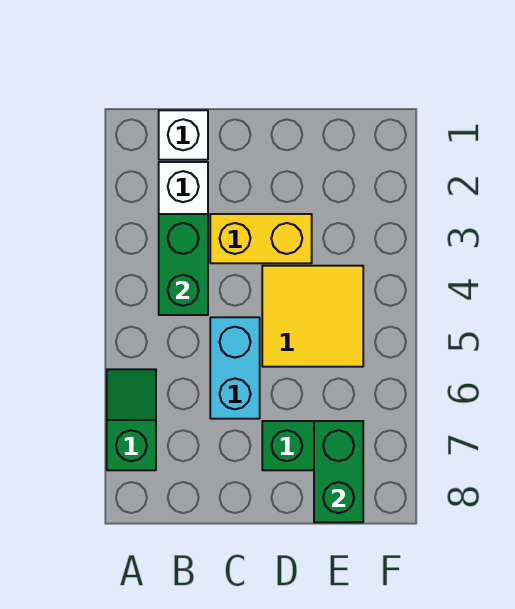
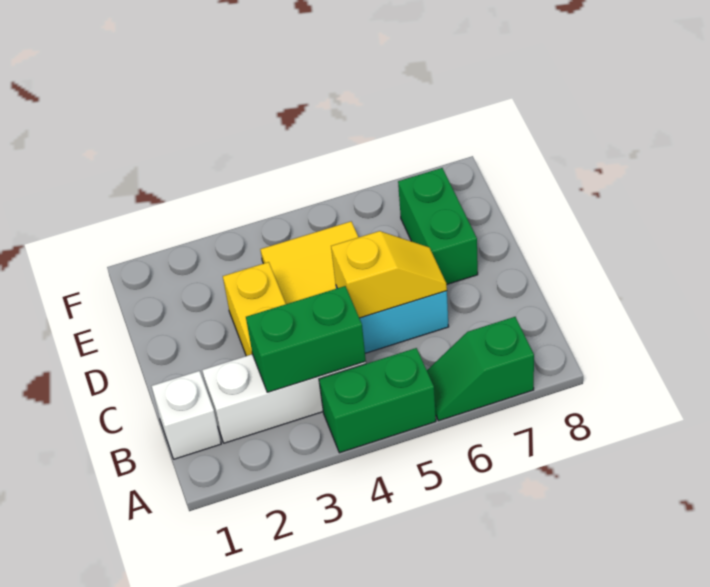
none -> yellow slope C5:C6 level 2 top 5
green brick E7:E8 level 2 -> green brick A4:A5 level 1

